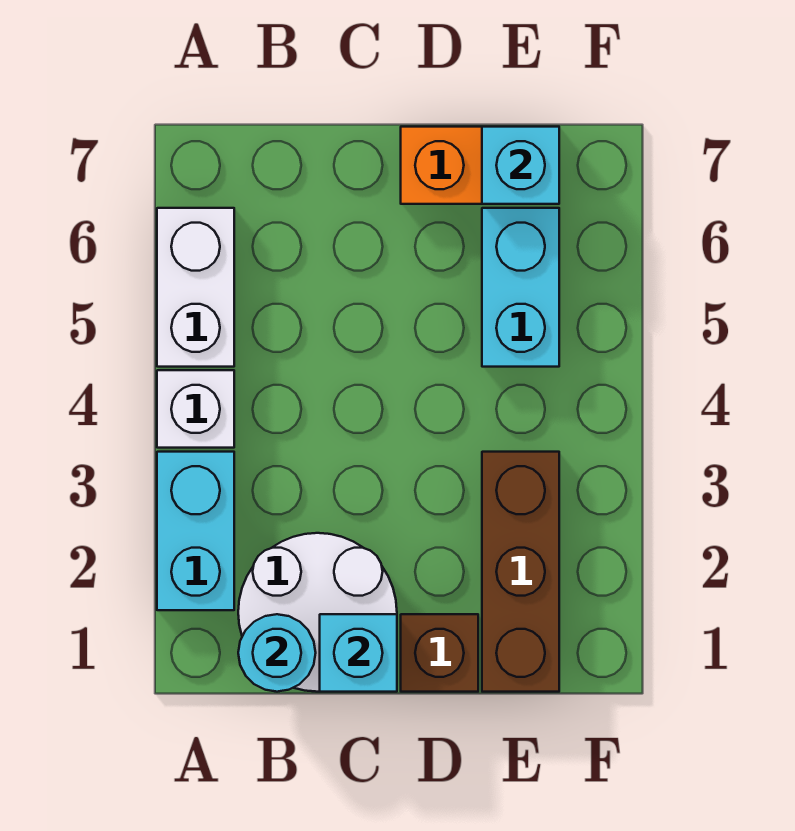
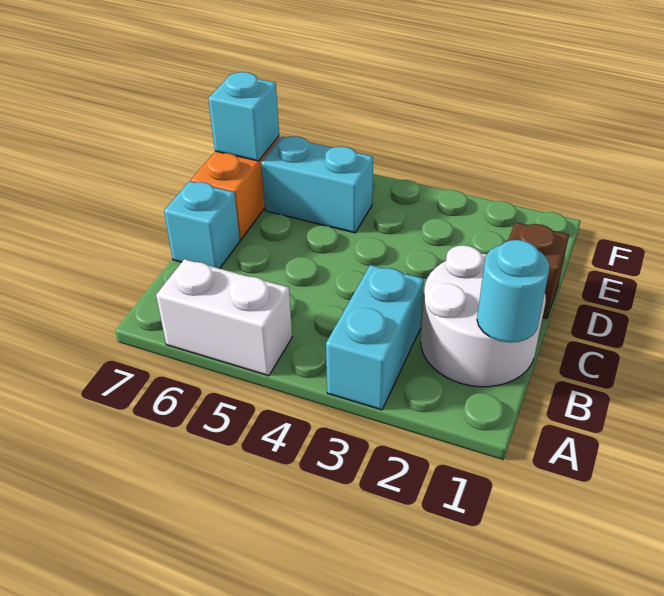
cyan brick A2:A3 level 1 -> cyan brick A3:B3 level 1
white brick A4 level 1 -> none
cyan brick C1 level 2 -> cyan brick C7 level 1
brown brick E1:E3 level 1 -> none

